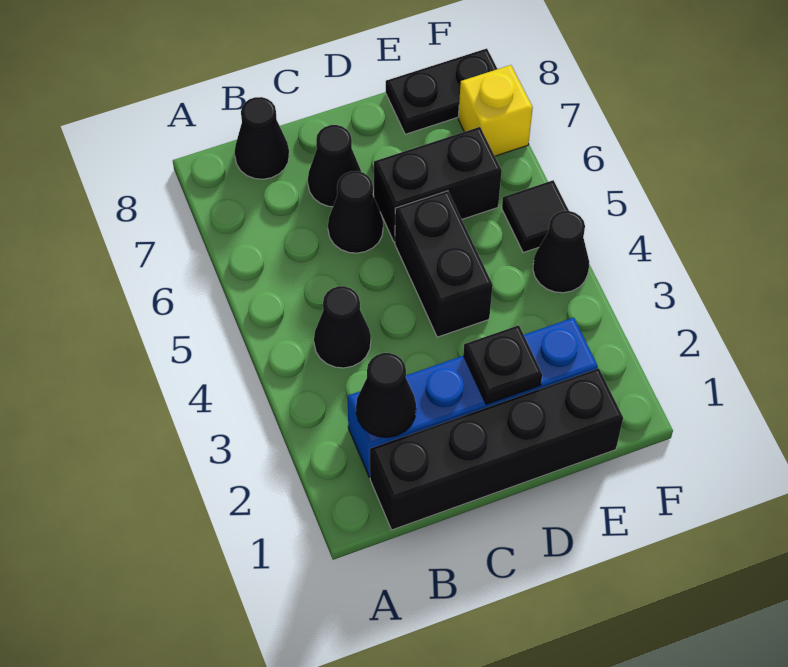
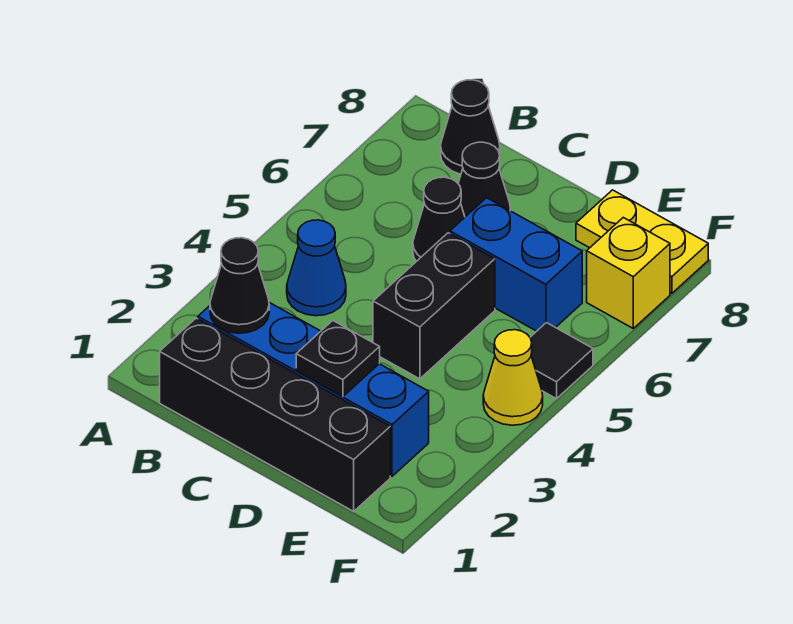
black cone B4 level 1 -> blue cone B4 level 1
black brick D6:E6 level 1 -> blue brick D6:E6 level 1
black plate E8:F8 level 1 -> yellow plate E8:F8 level 1
black cone F4 level 1 -> yellow cone F4 level 1

